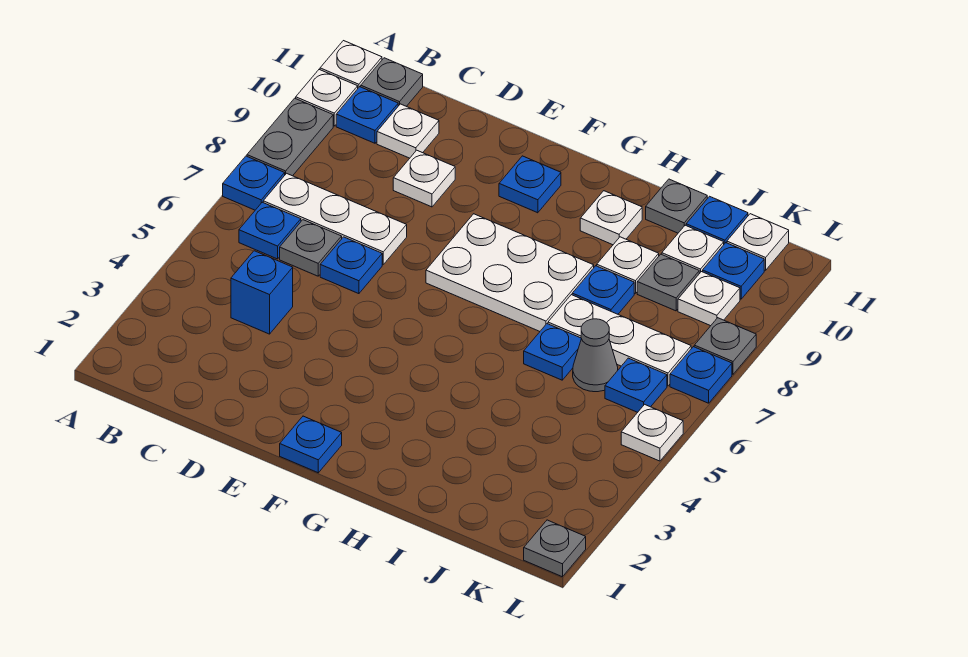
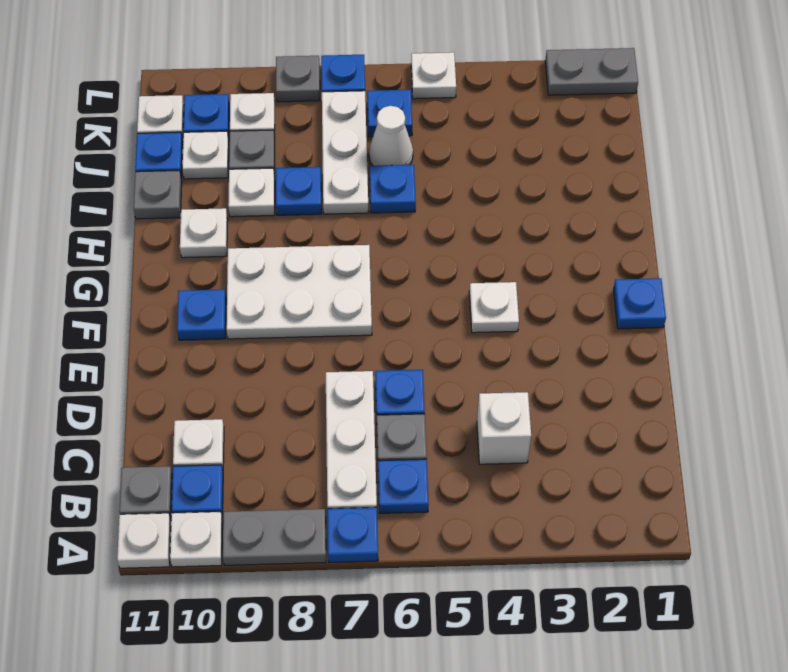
blue brick C4 level 1 -> white brick C4 level 1
white plate D9 level 1 -> white plate F4 level 1
white plate F7:H8 level 1 -> white plate F7:G9 level 1
grey cone J6 level 1 -> white cone J6 level 1
grey plate L1 level 1 -> grey plate L1:L2 level 1

